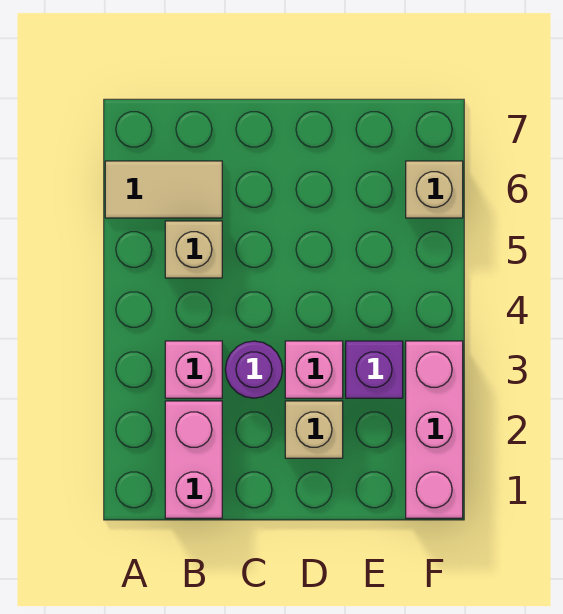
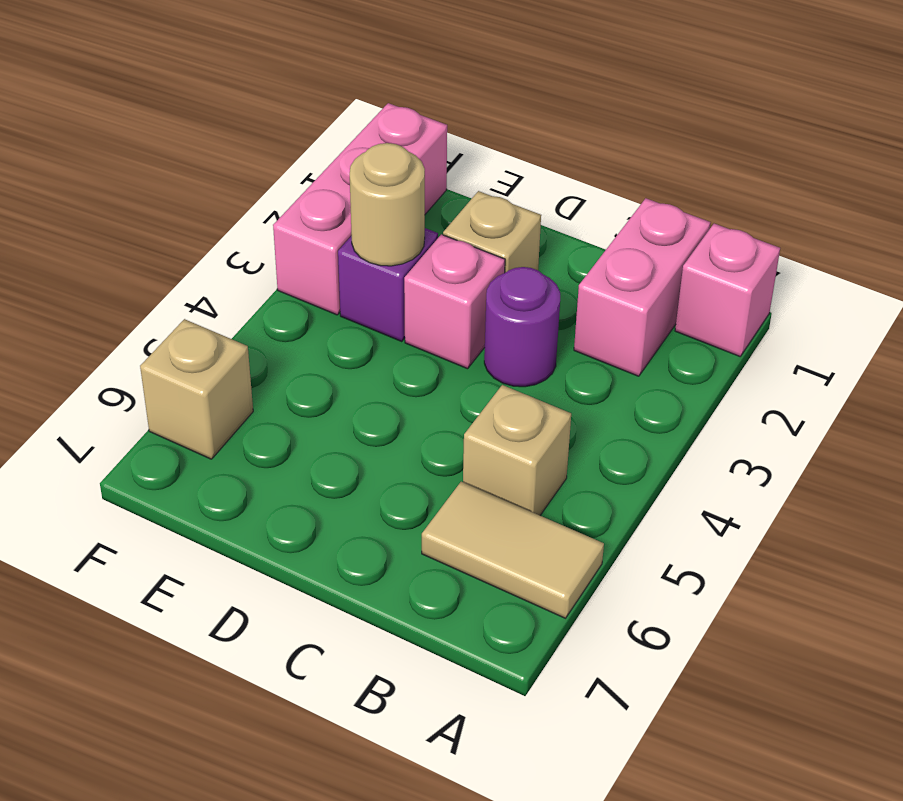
pink brick B3 level 1 -> pink brick A1 level 1
none -> tan round brick E3 level 2

